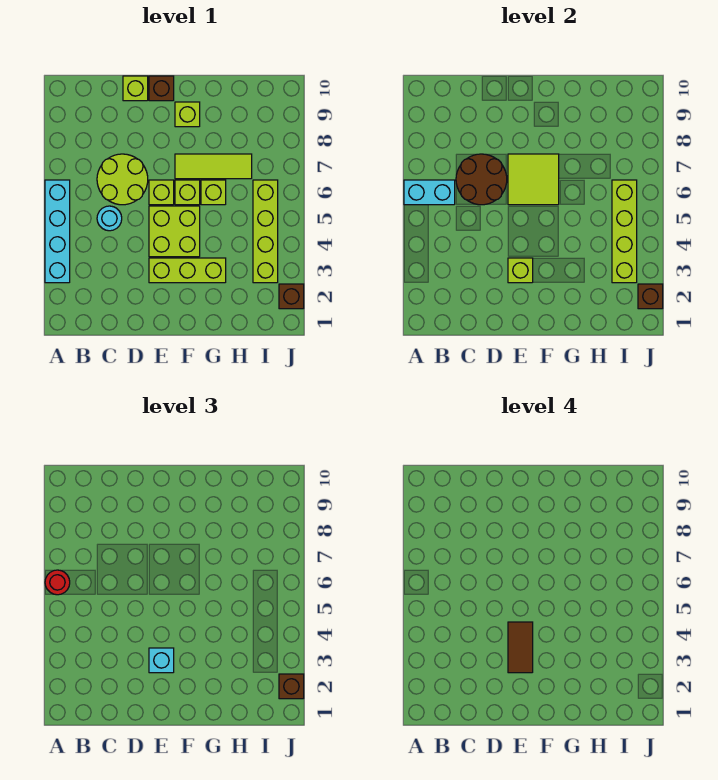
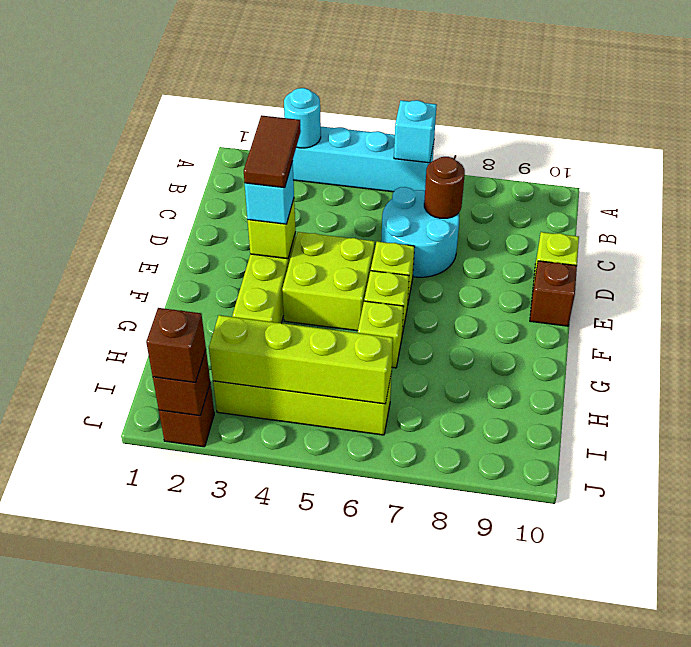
cyan brick A6:B6 level 2 -> cyan brick A6 level 2
red round brick A6 level 3 -> none
cyan round brick C5 level 1 -> cyan round brick A3 level 2
lime round brick C6:D7 level 1 -> cyan round brick C6:D7 level 1
brown round brick C6:D7 level 2 -> brown round brick C7 level 2
brown tile E3:E4 level 4 -> brown tile D3:E3 level 4
lime tile E6:F7 level 2 -> none
lime tile F7:H7 level 1 -> none
lime brick F9 level 1 -> none

